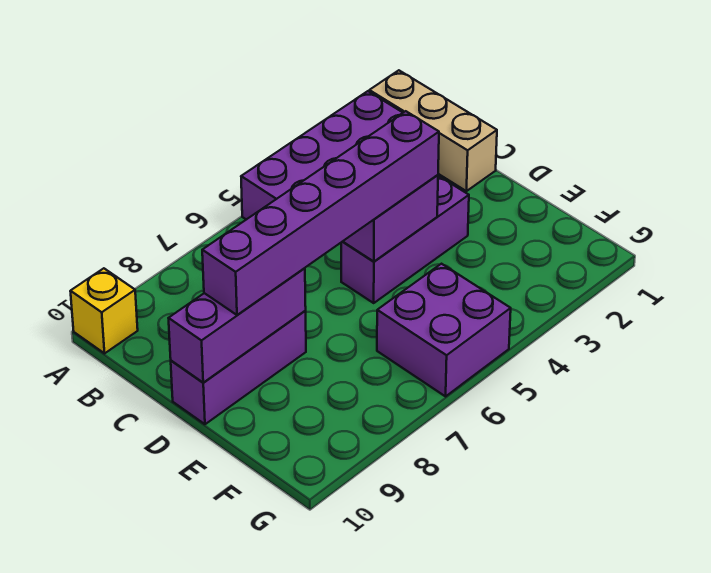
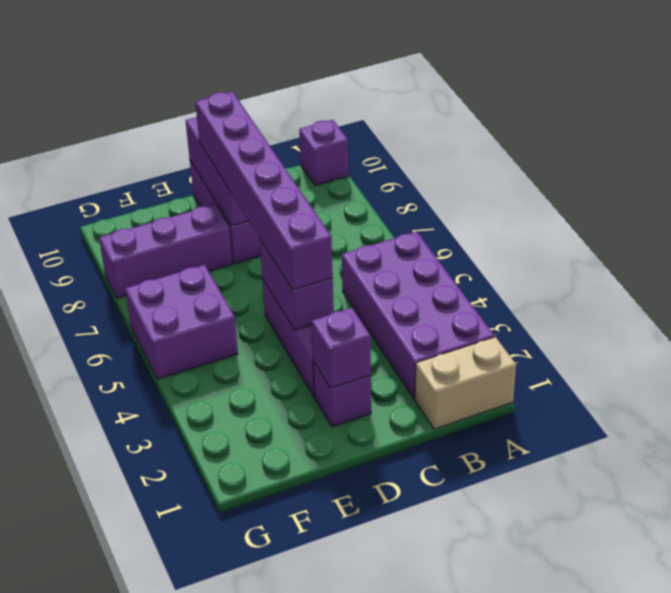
tan brick A1:C1 level 1 -> tan brick A1:B1 level 1
yellow brick A10 level 1 -> purple brick A10 level 1
none -> purple brick D2 level 1
none -> purple brick D2 level 2
none -> purple brick E8:G8 level 1

